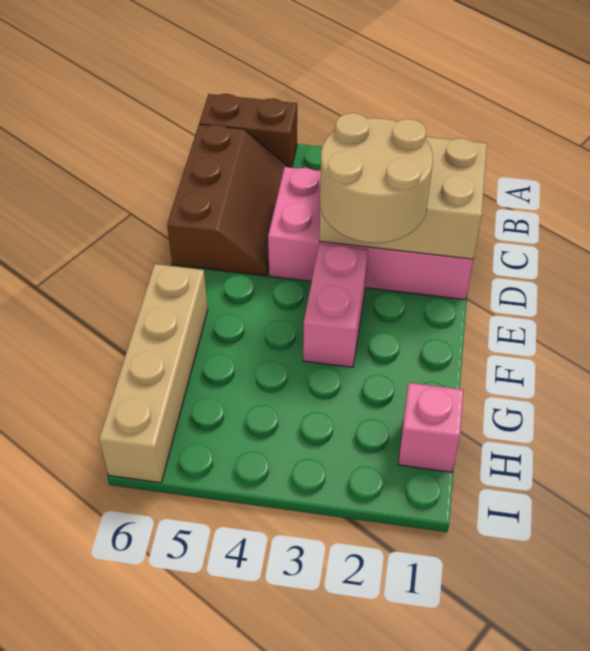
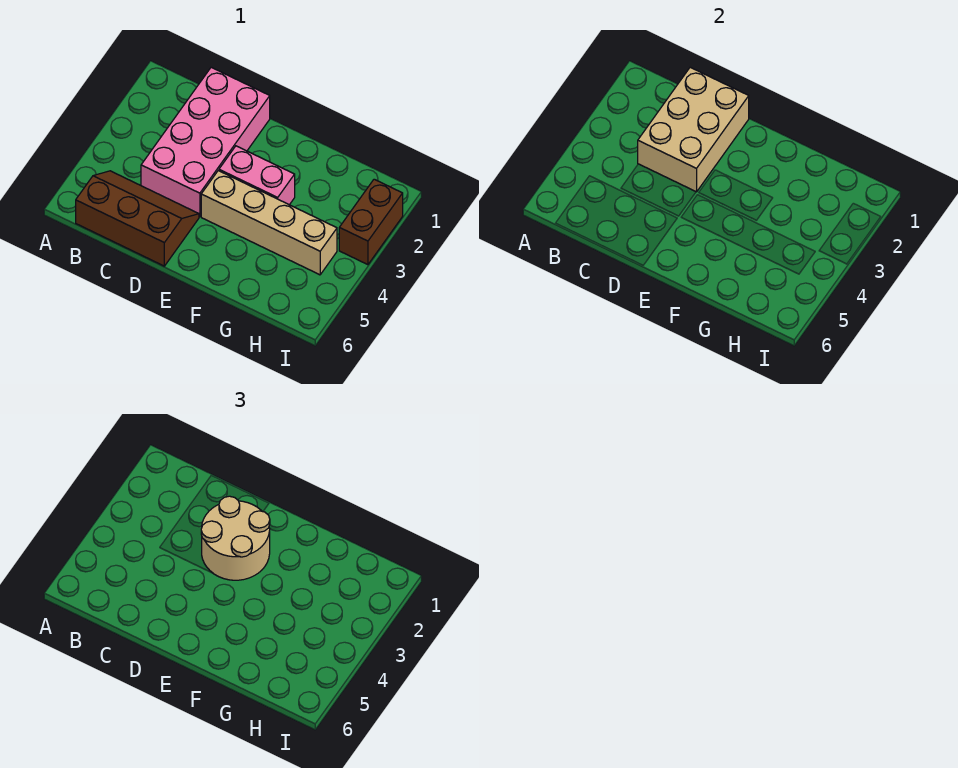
brown brick A5:A6 level 1 -> brown brick I2:I3 level 1
tan brick F6:I6 level 1 -> tan brick E4:H4 level 1
pink brick H1 level 1 -> none

